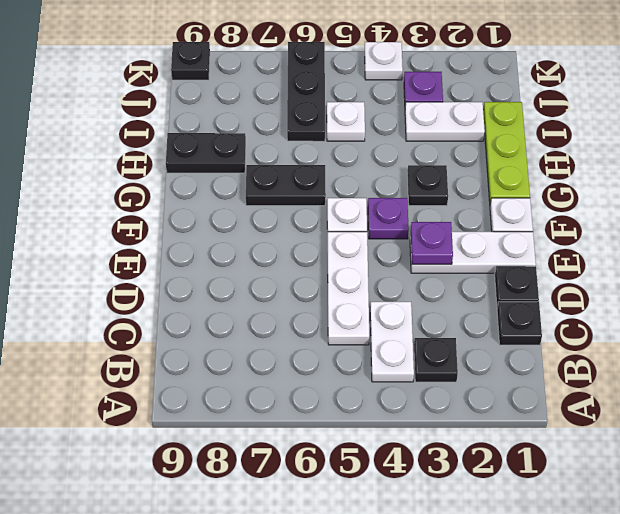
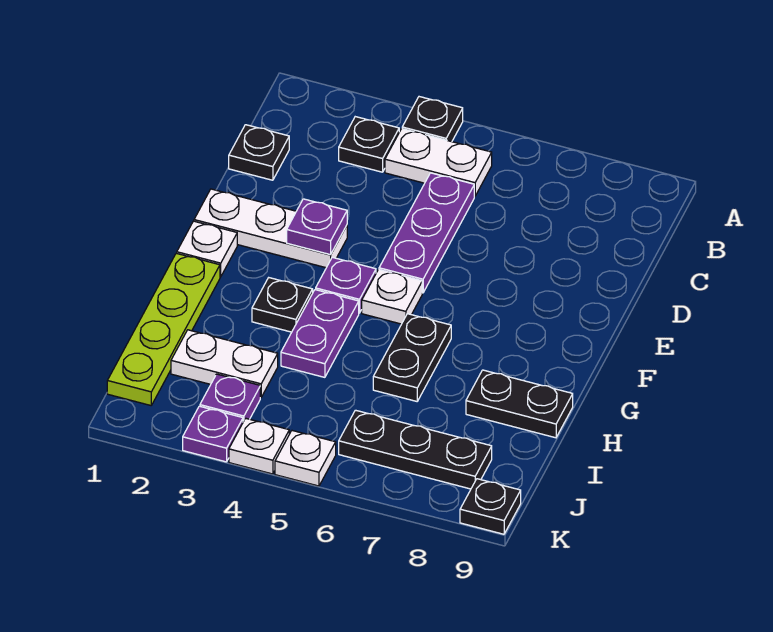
white plate B4:C4 level 1 -> white plate B4:B5 level 1
white plate C5:E5 level 1 -> purple plate C5:E5 level 1
black plate D1 level 1 -> black plate A4 level 1
lime plate G1:I1 level 1 -> lime plate G1:J1 level 1
none -> purple plate G4:H4 level 1
black plate G6:G7 level 1 -> black plate G6:H6 level 1
white plate I5 level 1 -> white plate K5 level 1
black plate I6:K6 level 1 -> black plate J6:J8 level 1
none -> purple plate K3 level 1

